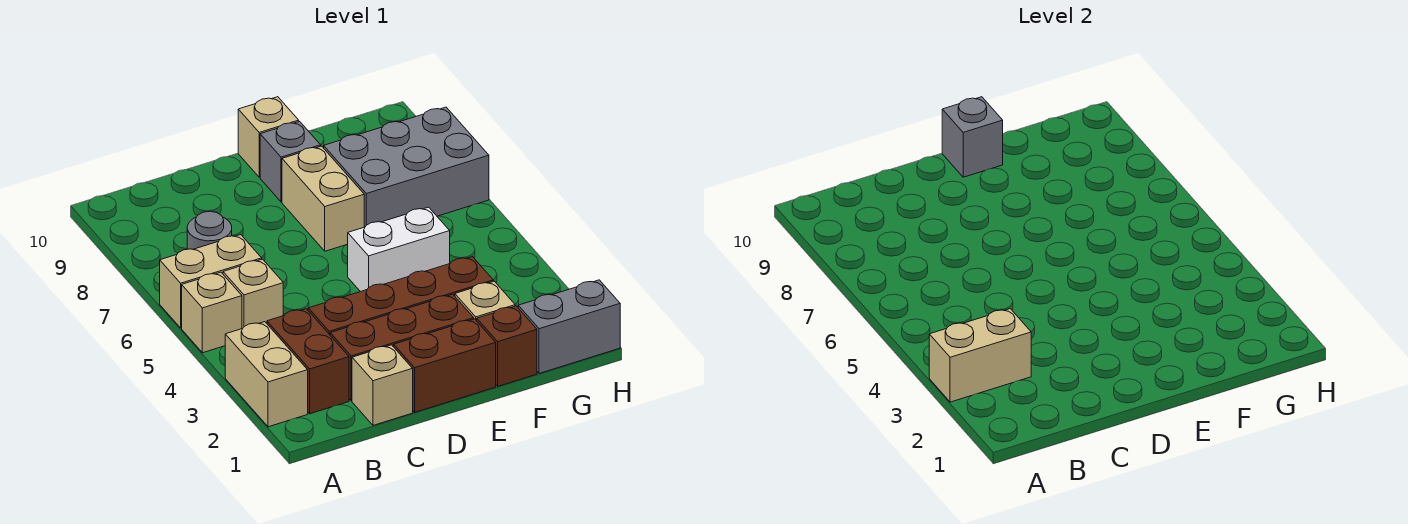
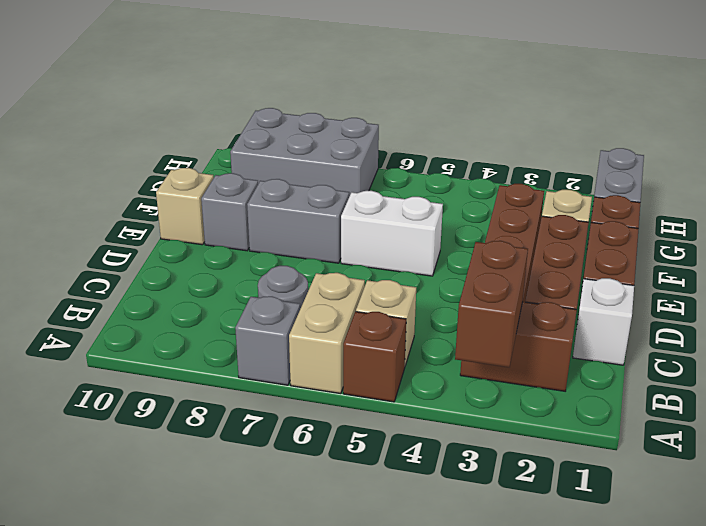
tan brick A2:A3 level 1 -> none
tan brick A3:B3 level 2 -> brown brick A3:B3 level 2
tan brick A5 level 1 -> brown brick A5 level 1
tan brick C1 level 1 -> white brick C1 level 1
white brick E5:F5 level 1 -> white brick E5:E6 level 1
tan brick E7:E8 level 1 -> grey brick E7:E8 level 1
grey brick E10 level 2 -> grey brick A7 level 1
grey brick F7:H8 level 1 -> grey brick G7:H9 level 1

